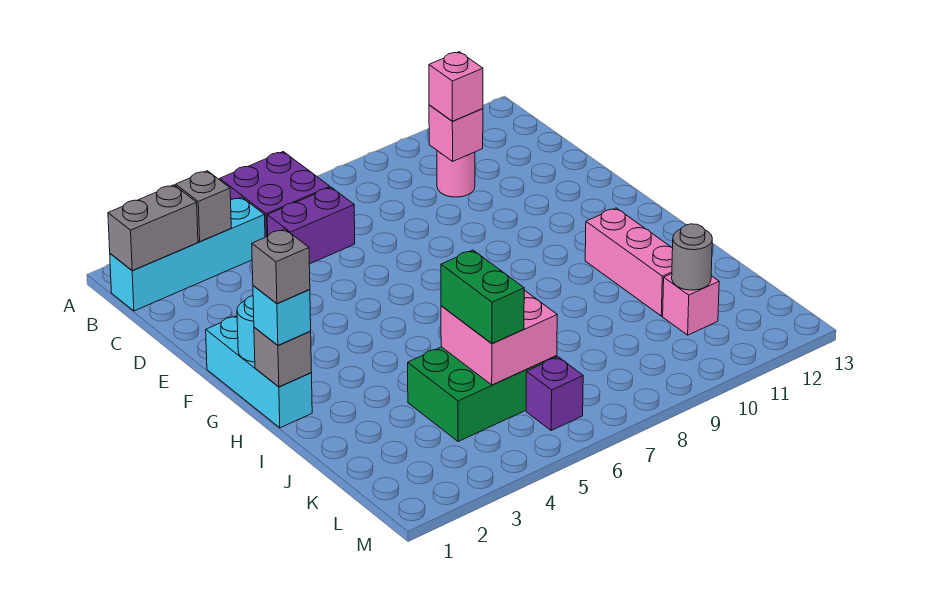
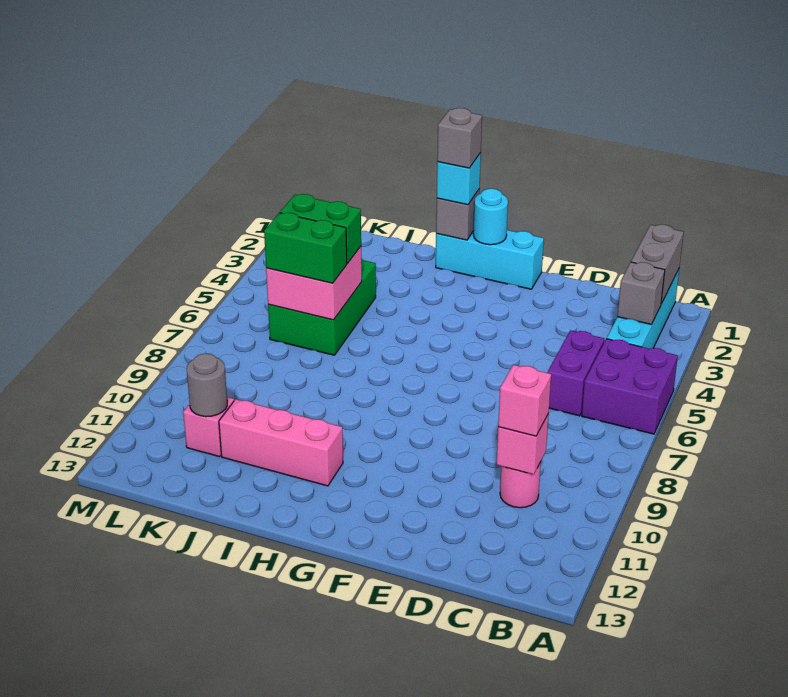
none -> green brick J6:K6 level 3
purple brick L6 level 1 -> none

